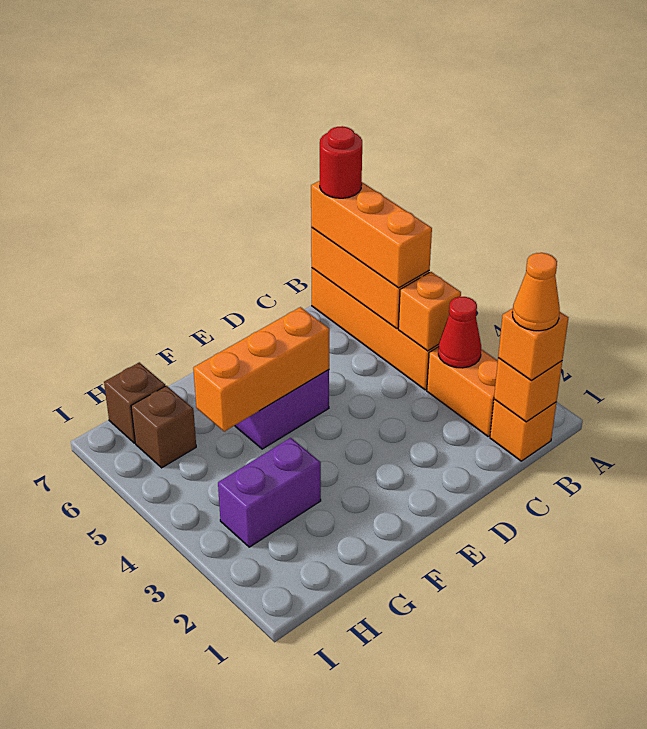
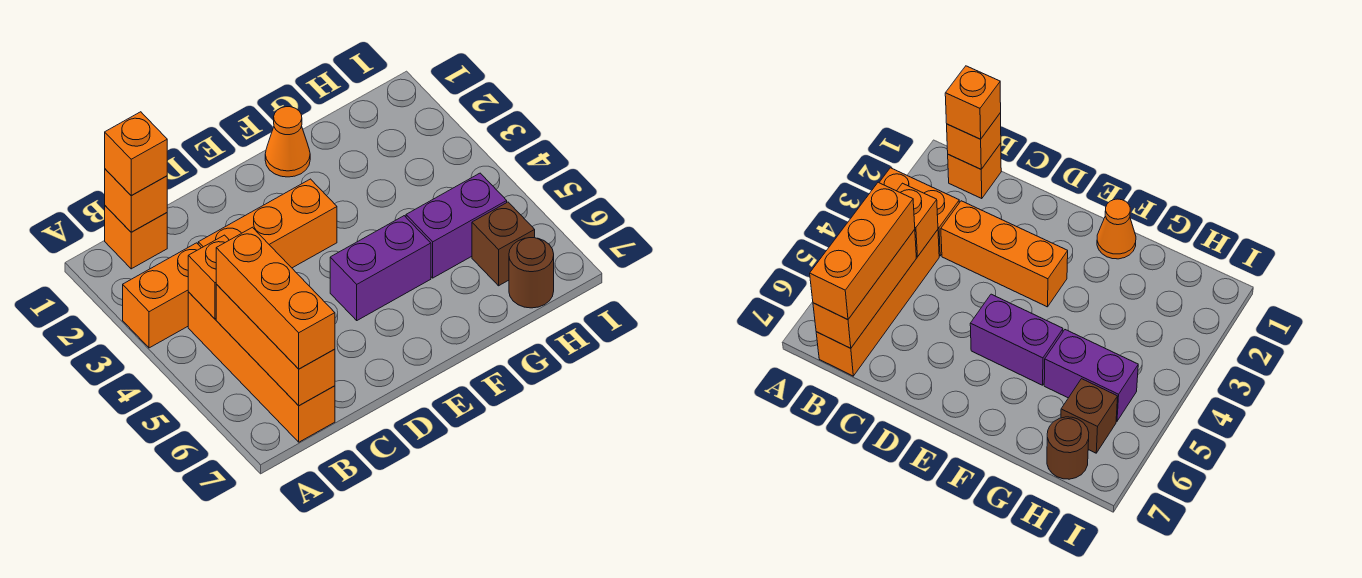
orange cone B1 level 4 -> orange cone F1 level 1
orange brick B2:B3 level 1 -> orange brick A3:B3 level 1
red cone B3 level 2 -> none
red round brick B7 level 4 -> none
orange brick E5:G5 level 2 -> orange brick C3:E3 level 1
purple brick G3:H3 level 1 -> purple brick G5:H5 level 1
brown brick H7 level 1 -> brown round brick H7 level 1

